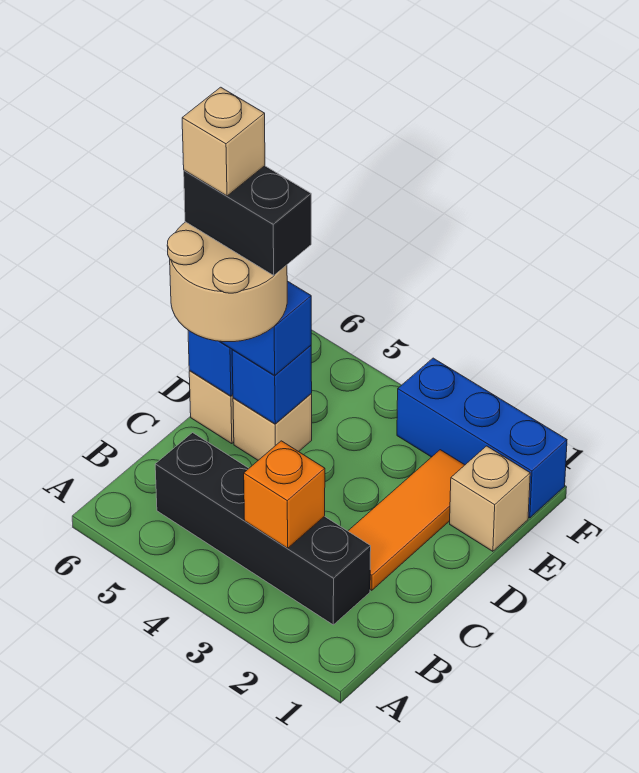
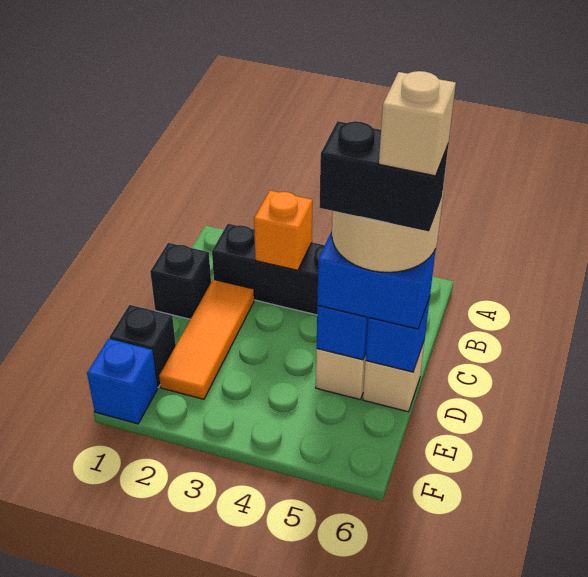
none -> black brick C1 level 1
tan brick E1 level 1 -> black brick E1 level 1
blue brick F1:F3 level 1 -> blue brick F1 level 1

